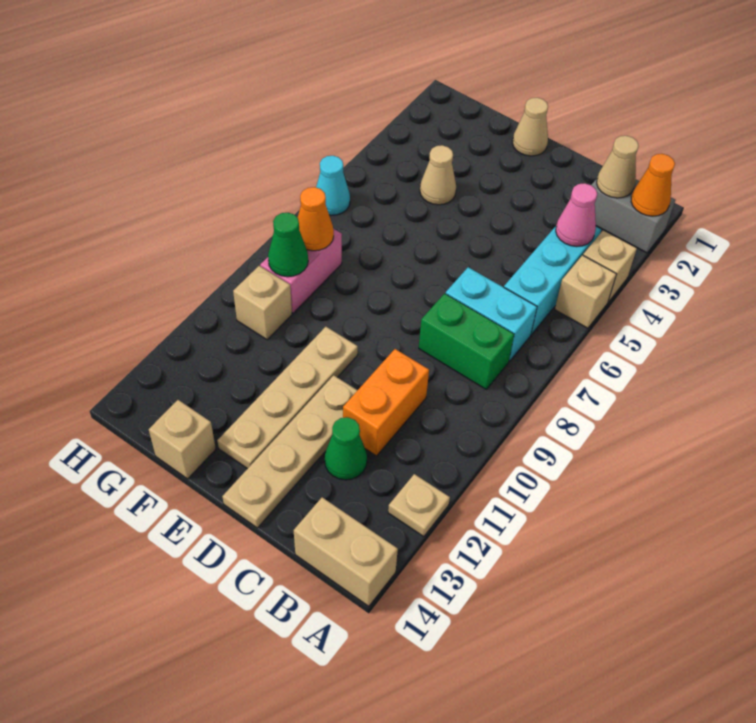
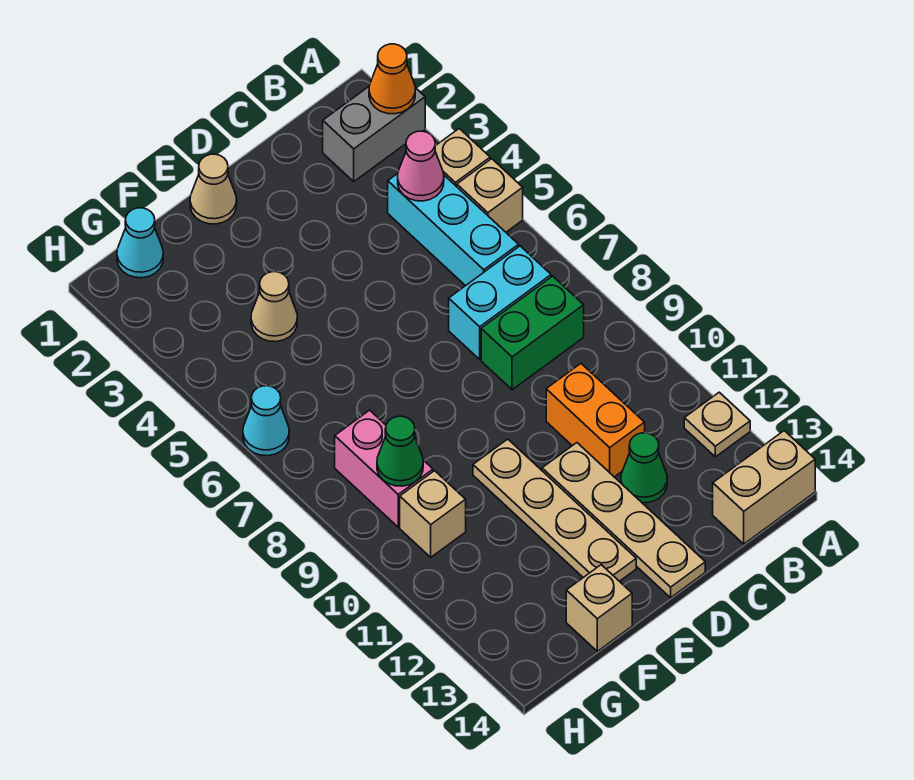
tan cone B2 level 2 -> none
none -> cyan cone G1 level 1
orange cone G8 level 2 -> none

